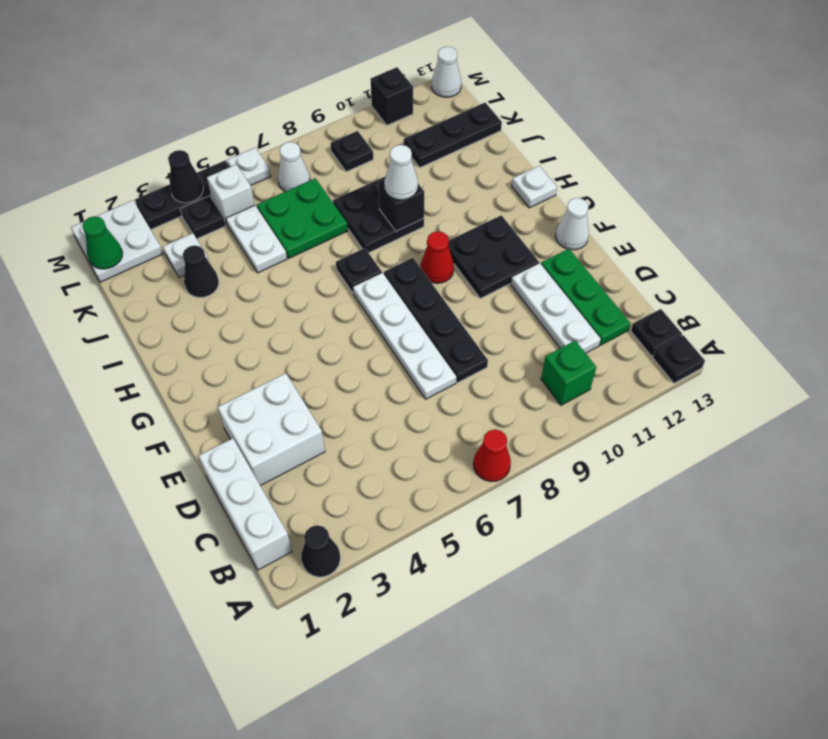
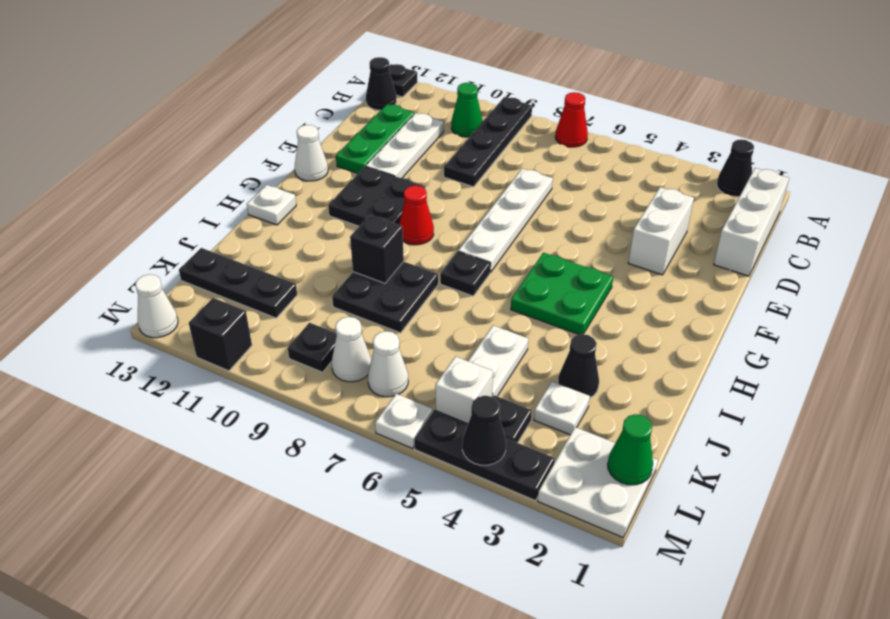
green brick B10 level 1 -> green cone B10 level 1
black plate B13 level 1 -> black cone B13 level 1
white brick D2:E3 level 1 -> white brick D3:E3 level 1
black plate D8:G8 level 1 -> black plate A9:D9 level 1
white cone I9 level 3 -> white cone L8 level 1
green plate J6:K7 level 1 -> green plate G4:H5 level 1

